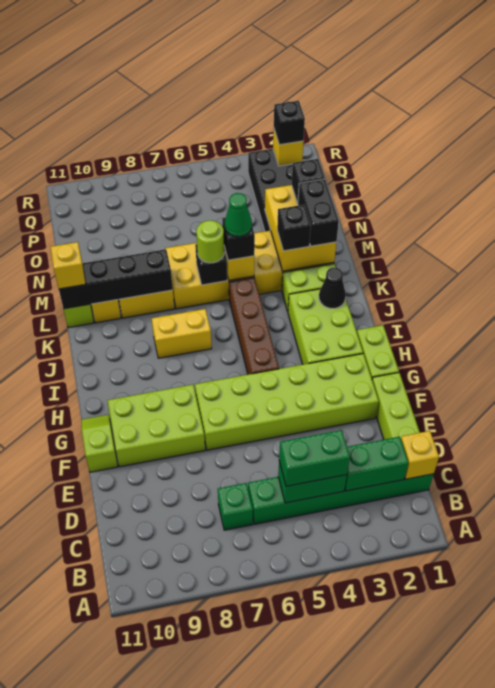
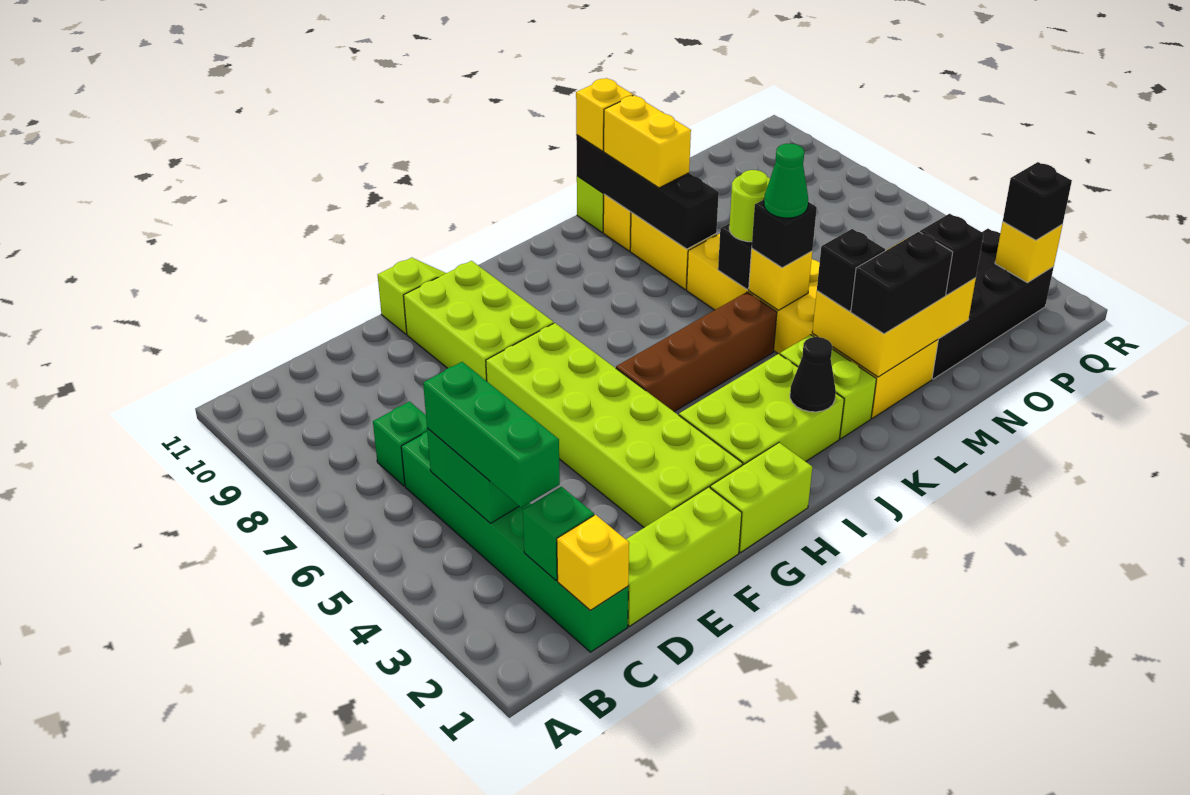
green brick C2:C3 level 2 -> green brick C2 level 2
green brick C4:C5 level 3 -> green brick C3:C5 level 3
yellow brick J7:J8 level 1 -> yellow brick L9:L10 level 3

